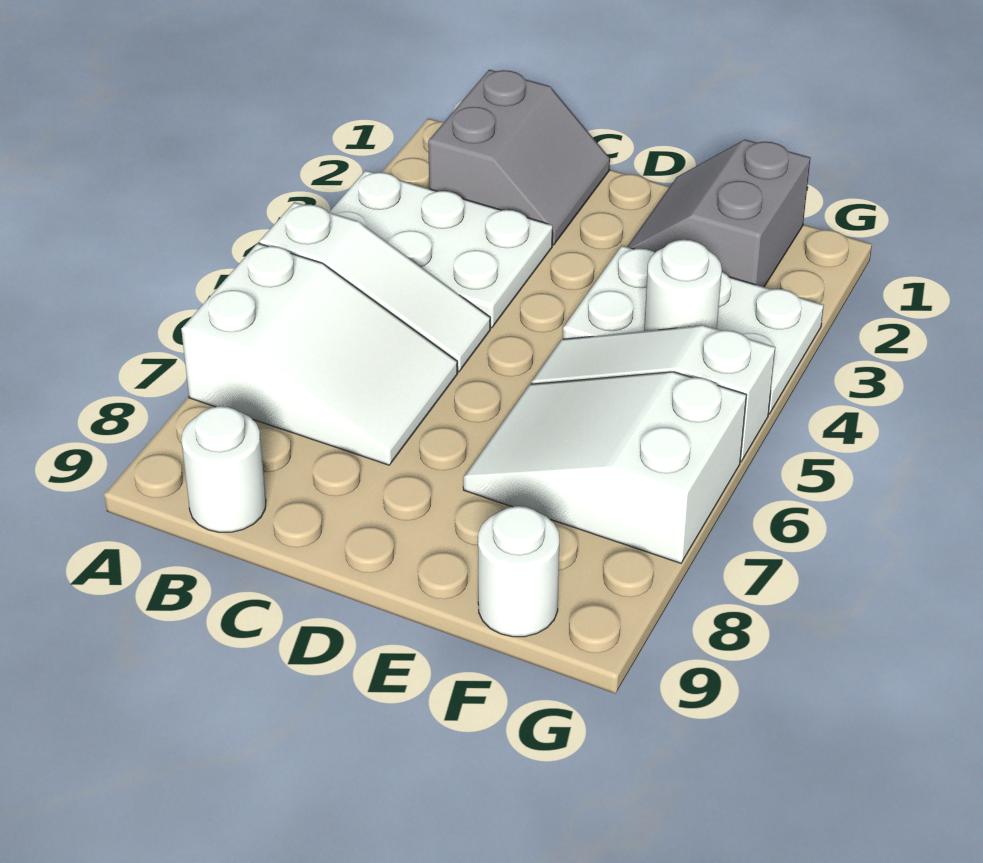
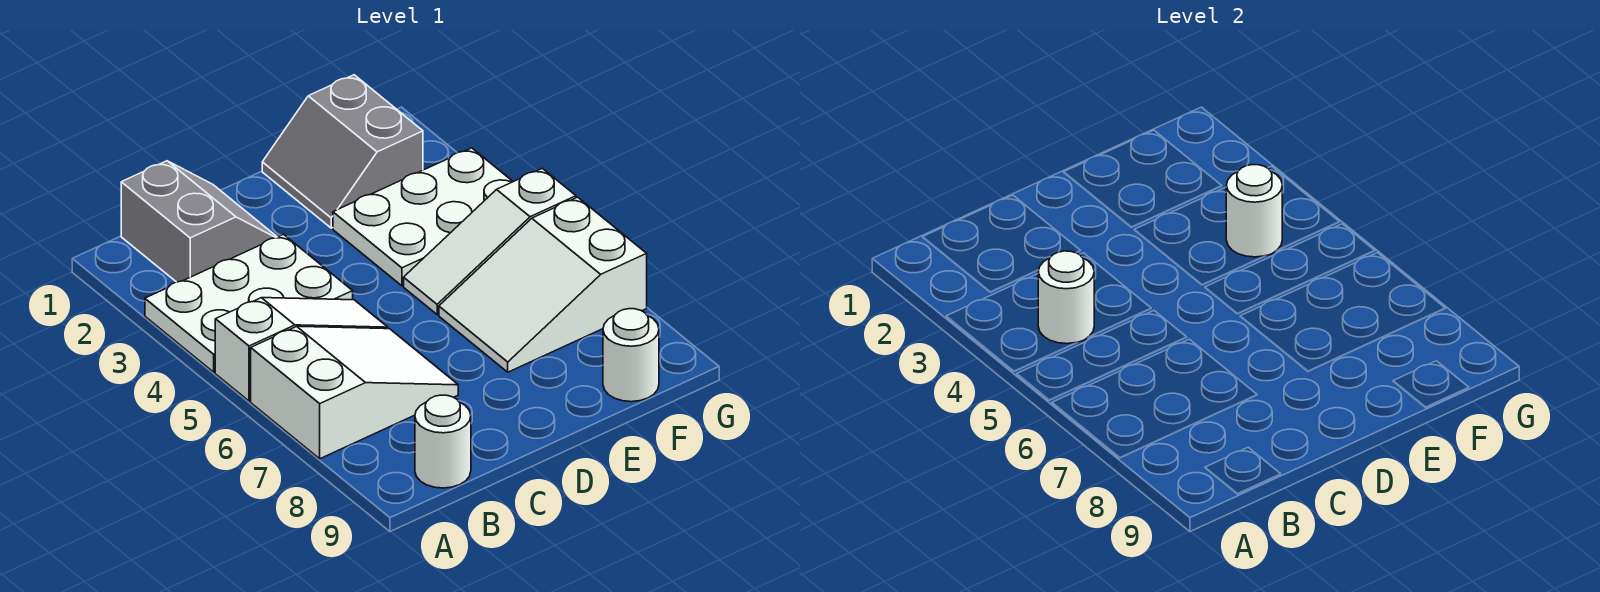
none -> white round brick B4 level 2

